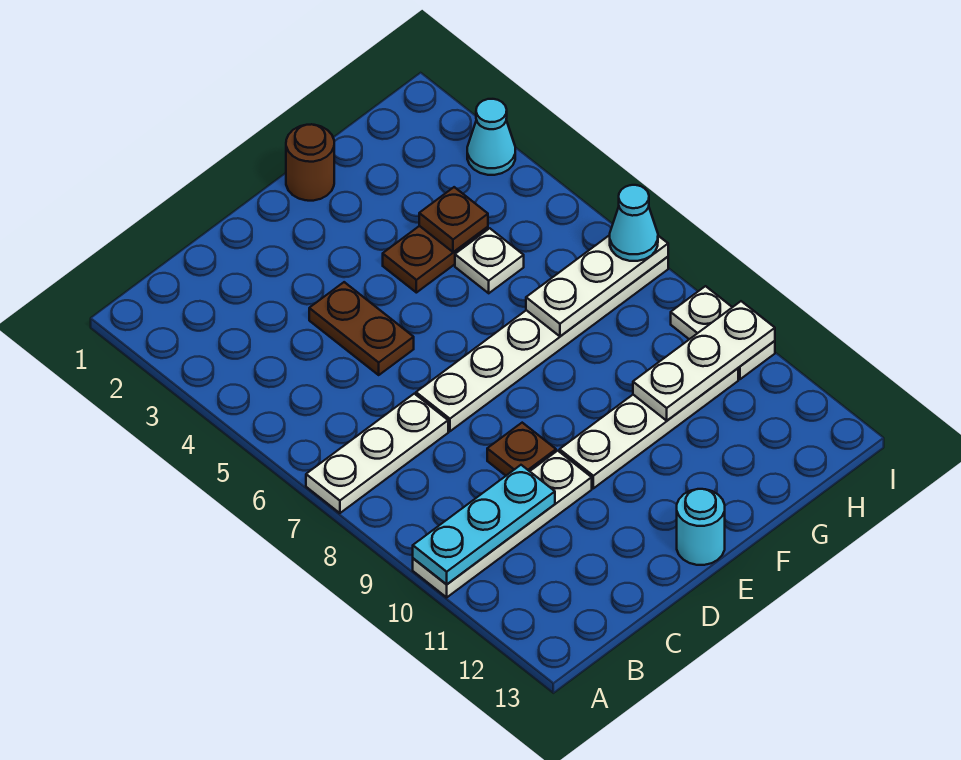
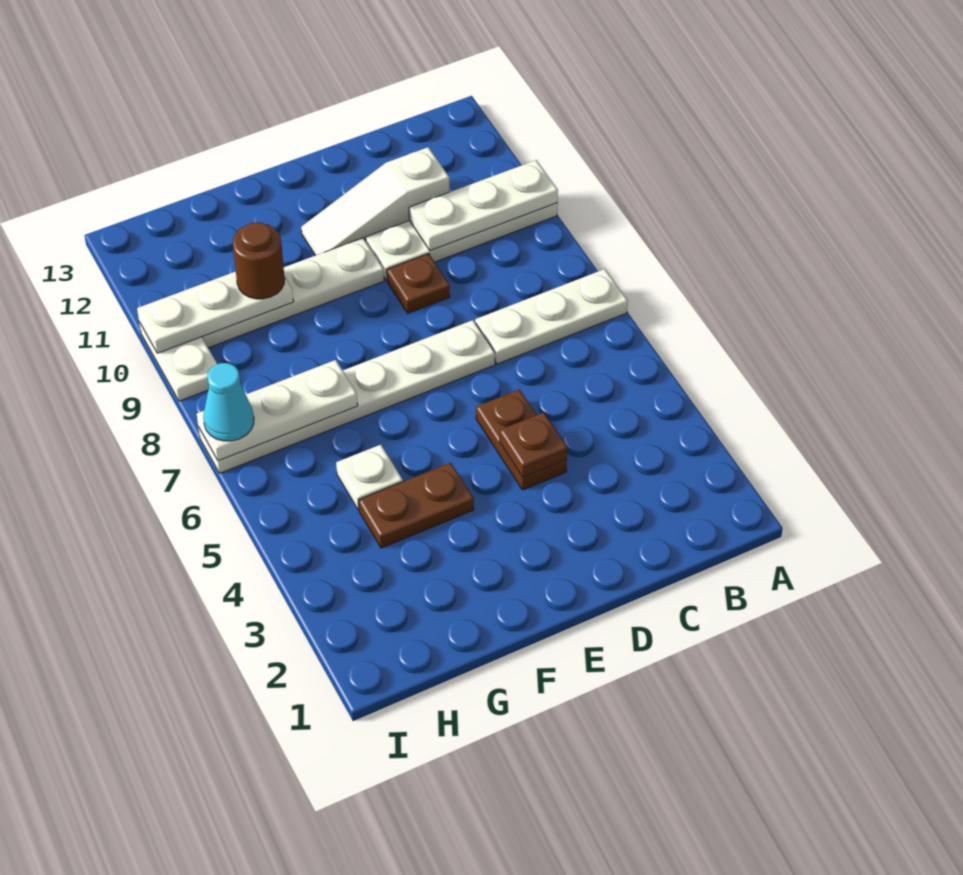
cyan plate A10:C10 level 2 -> white plate A10:C10 level 2
none -> white slope C11:E11 level 1 top C
cyan round brick E13 level 1 -> none
brown round brick F1 level 1 -> brown round brick G10 level 3
brown plate G4 level 2 -> brown plate D4 level 2
cyan cone I3 level 1 -> none

